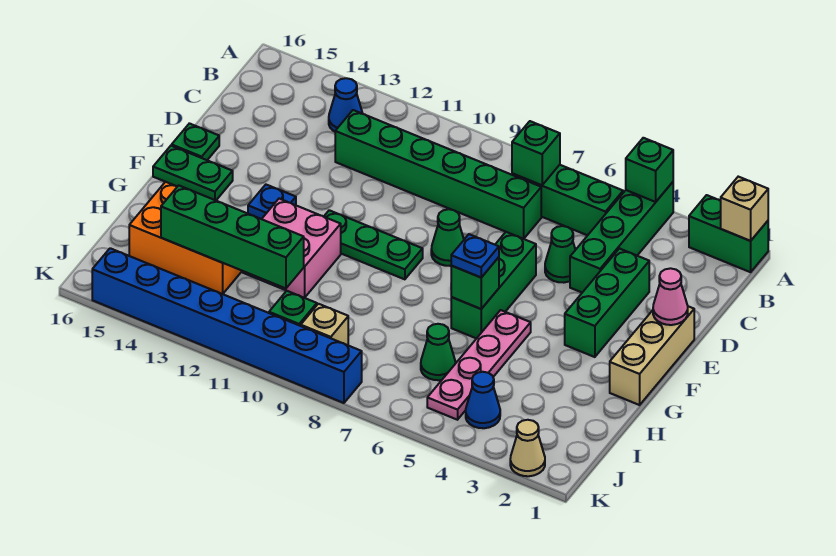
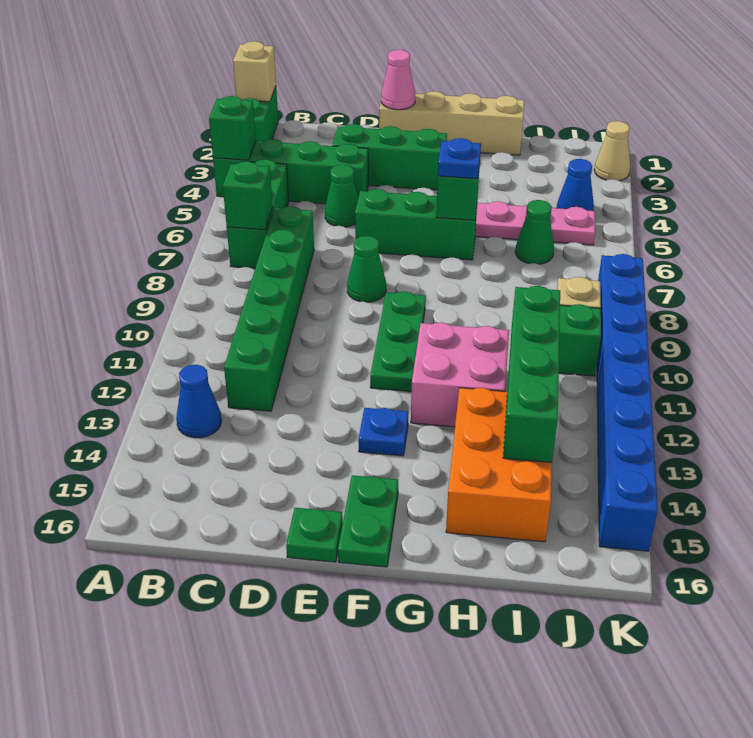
tan brick E1:G1 level 1 -> tan brick E1:H1 level 1

